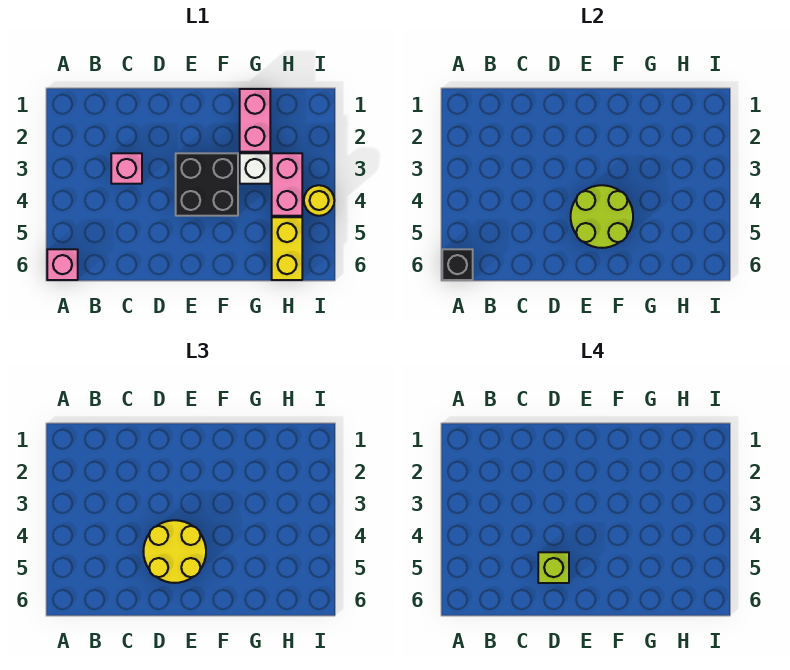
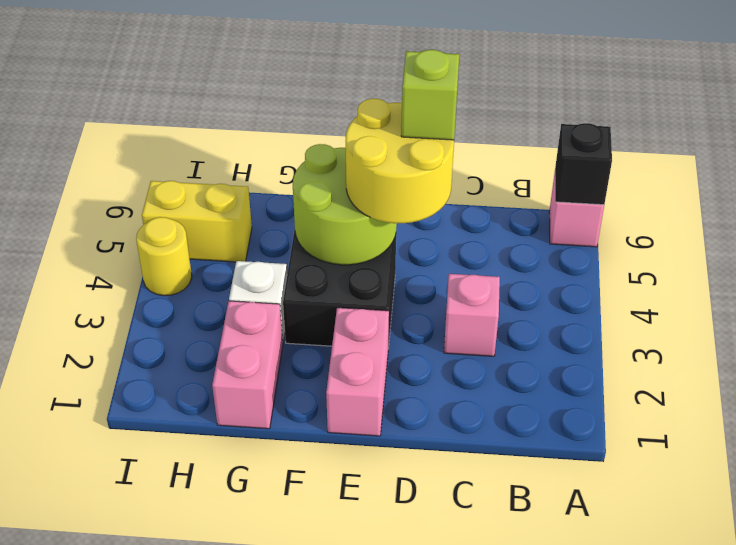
pink brick H3:H4 level 1 -> pink brick E1:E2 level 1
yellow brick H5:H6 level 1 -> yellow brick H5:I5 level 1

